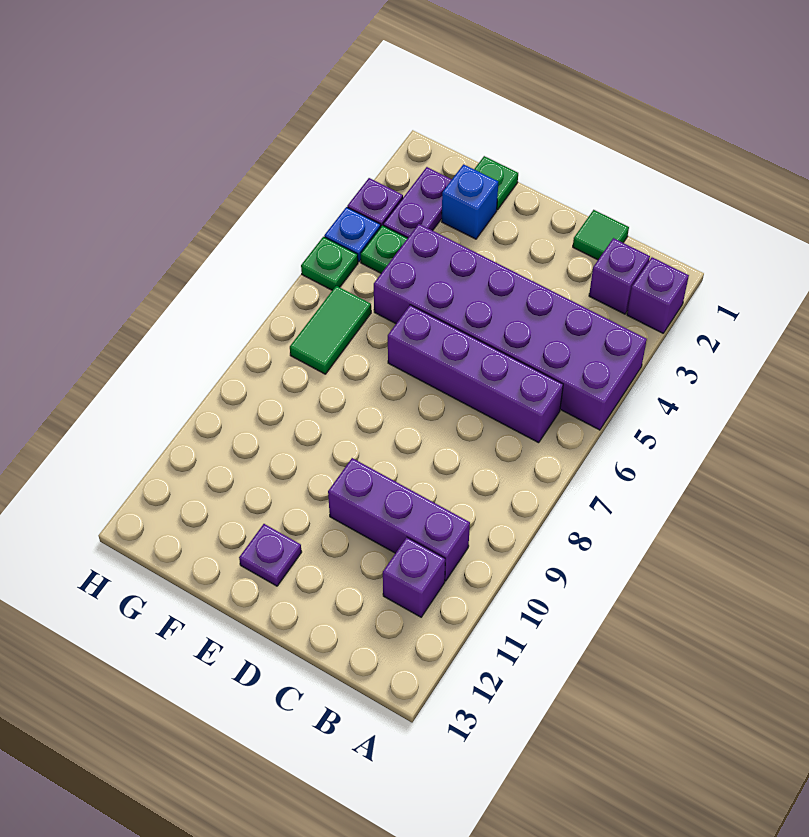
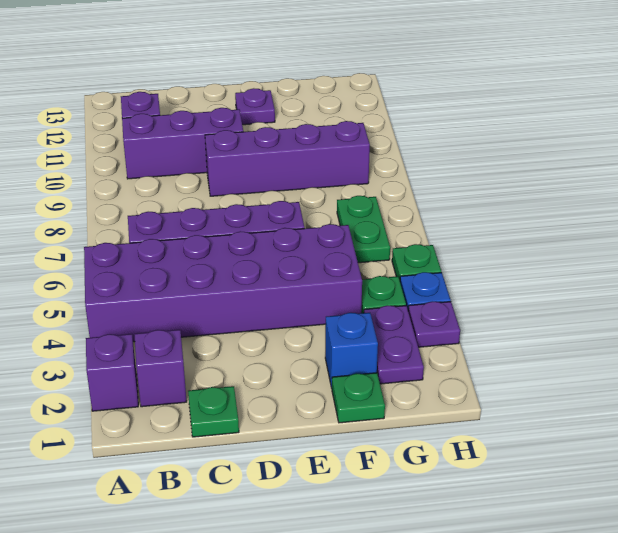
green tile C1 level 1 -> green plate C1 level 1
none -> purple brick D9:G9 level 1
green tile G6:G7 level 1 -> green plate G6:G7 level 1

